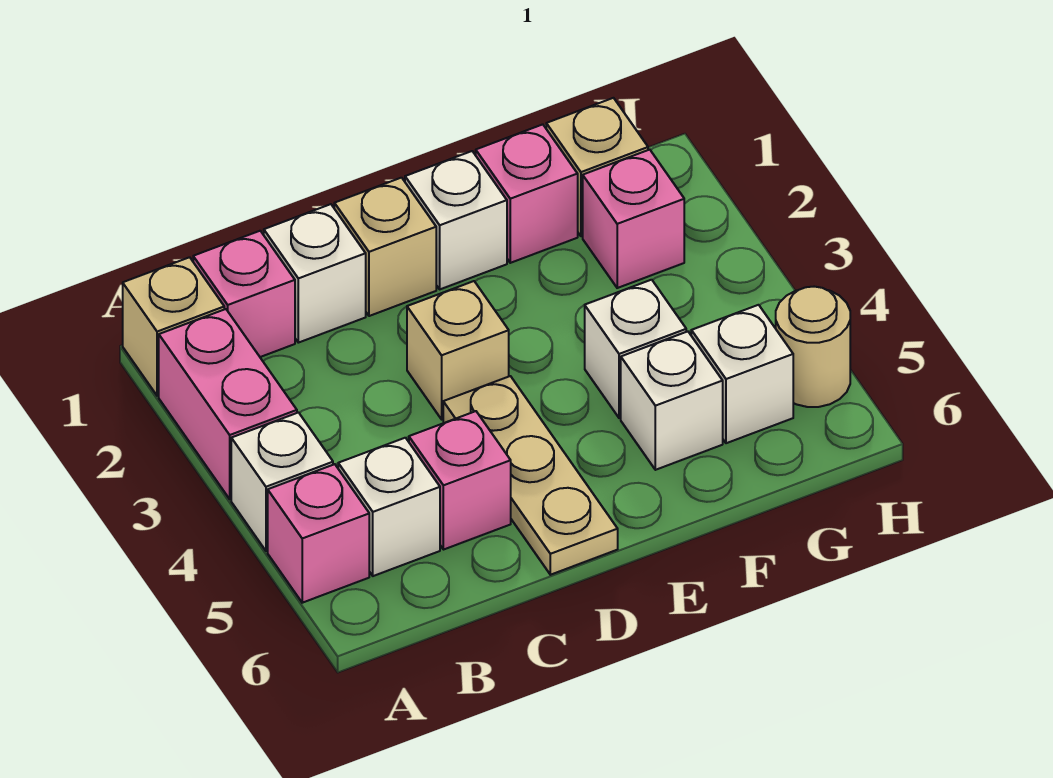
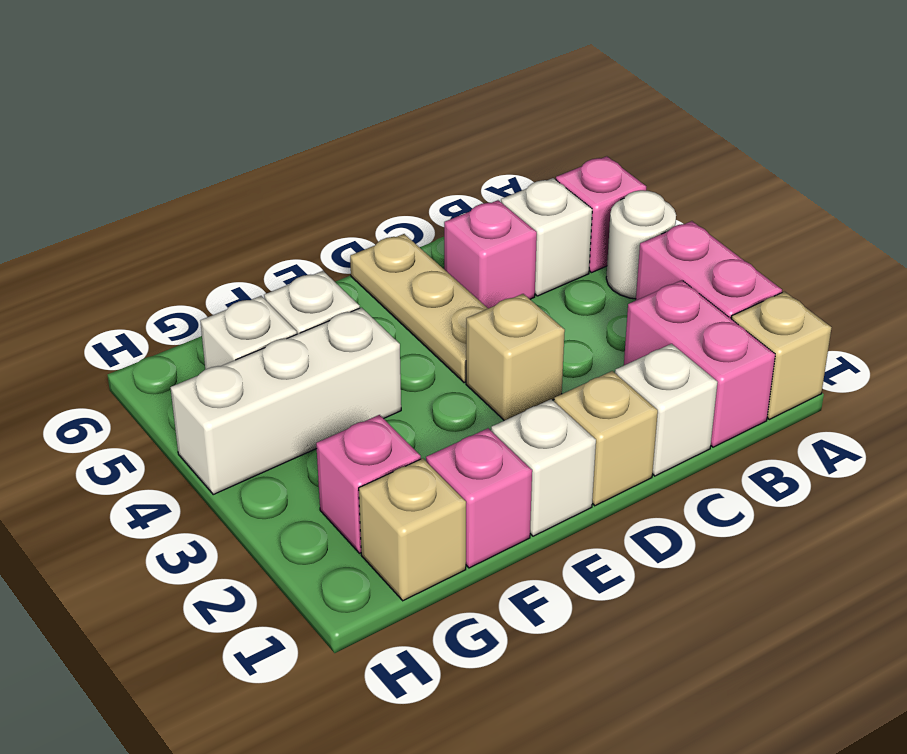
white brick A4 level 1 -> white round brick A4 level 1
pink brick B1 level 1 -> pink brick B1:B2 level 1
white brick F4 level 1 -> white brick F4:H4 level 1
tan round brick H5 level 1 -> none

